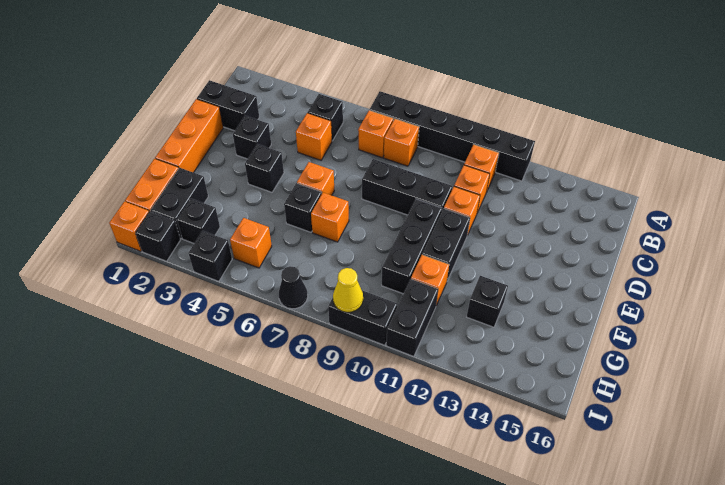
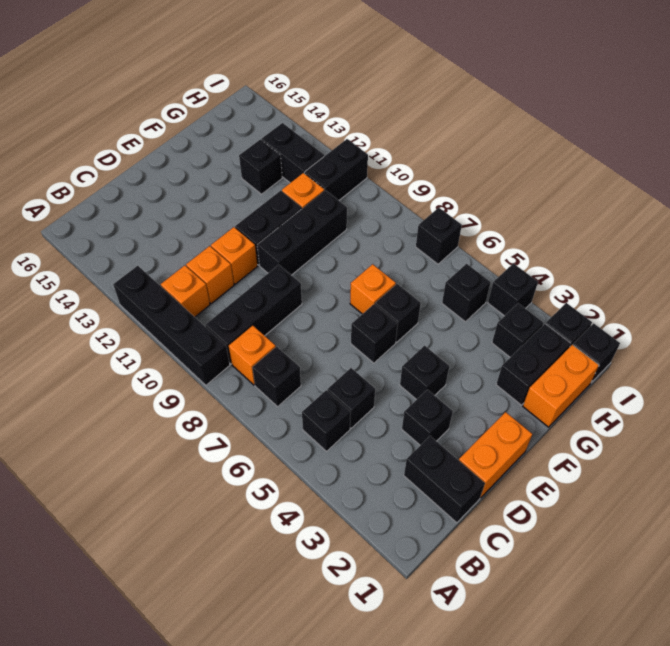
black brick A7:A12 level 1 -> black brick A9:A12 level 1
orange brick B7 level 1 -> black brick B7 level 1
orange brick C5 level 1 -> black brick C5 level 1
orange brick D1:F1 level 1 -> orange brick D1:E1 level 1
black brick D8:D10 level 1 -> black brick B9:D9 level 1
orange brick E6 level 1 -> black brick E6 level 1
orange brick H5 level 1 -> black brick H5 level 1
orange brick I1 level 1 -> black brick I1 level 1
black cone I7 level 1 -> black brick I7 level 1
black brick I9:I10 level 1 -> black brick H12:H13 level 1
yellow cone I9 level 2 -> none

